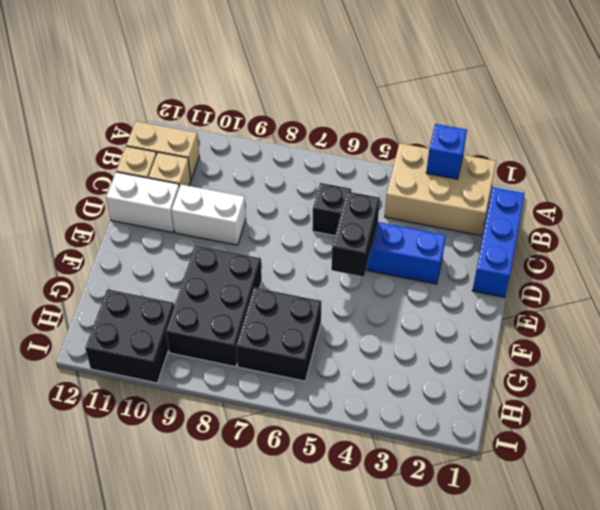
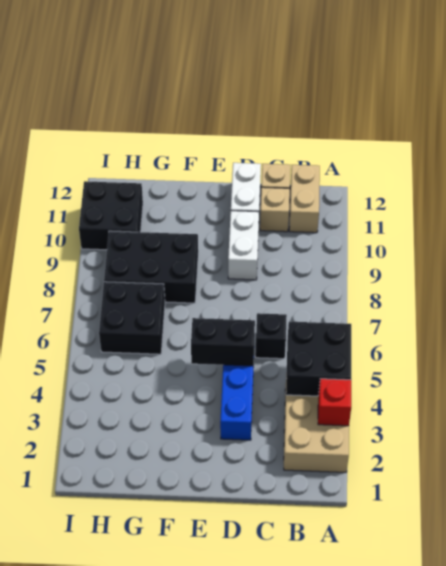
blue brick A3 level 2 -> red brick A3 level 2
none -> black brick A4:B5 level 2
blue brick B1:D1 level 1 -> none

